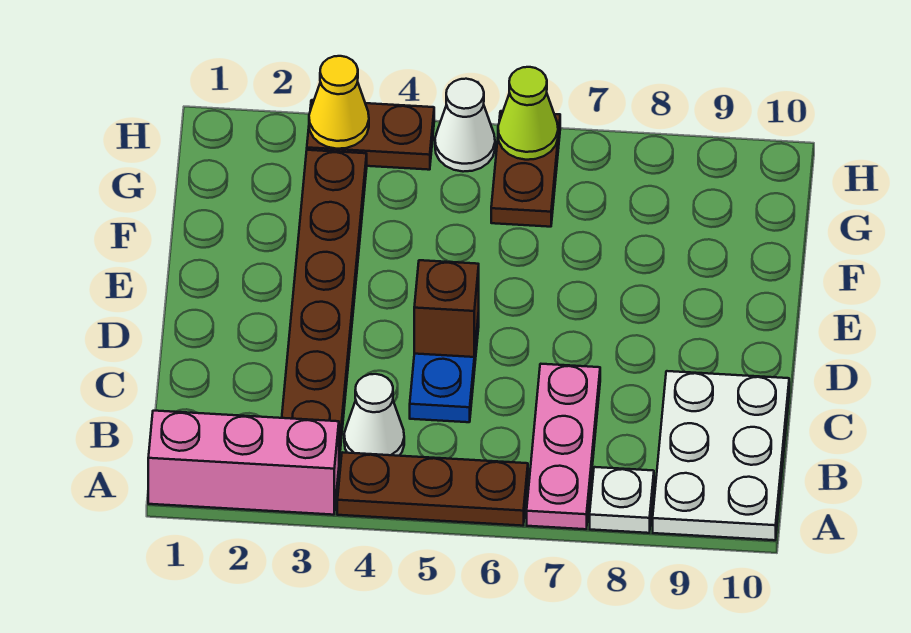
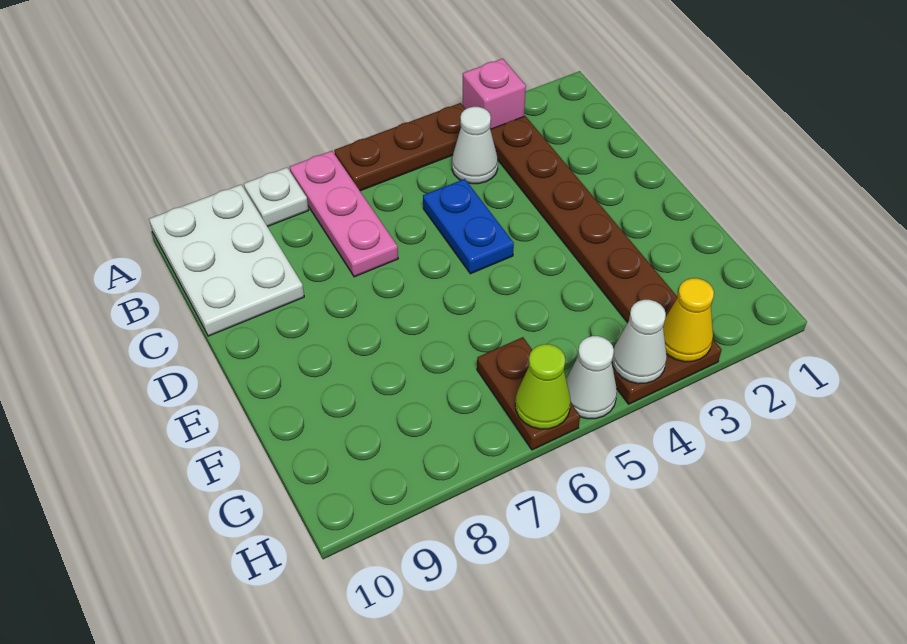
pink brick A1:A3 level 1 -> pink brick A3 level 1
brown brick D5 level 2 -> none
none -> white cone H4 level 2

